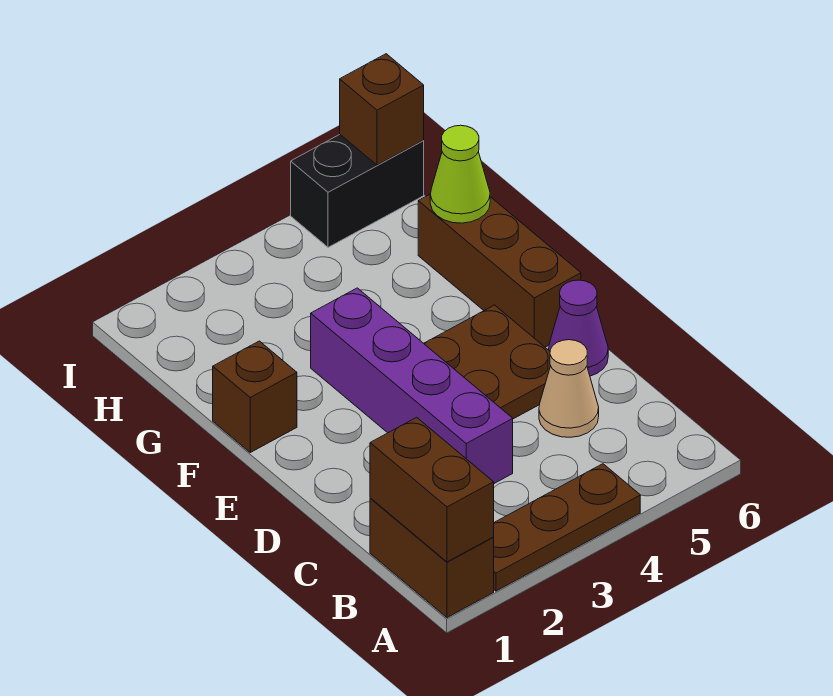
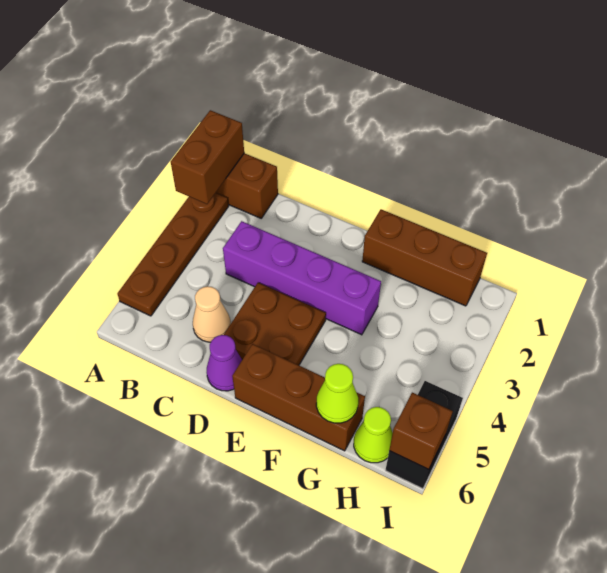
brown brick A1:B1 level 2 -> brown brick A1:A2 level 2
brown plate A2:A4 level 1 -> brown plate A2:A5 level 1
brown brick F1 level 1 -> brown brick F1:H1 level 1
none -> lime cone H6 level 1

